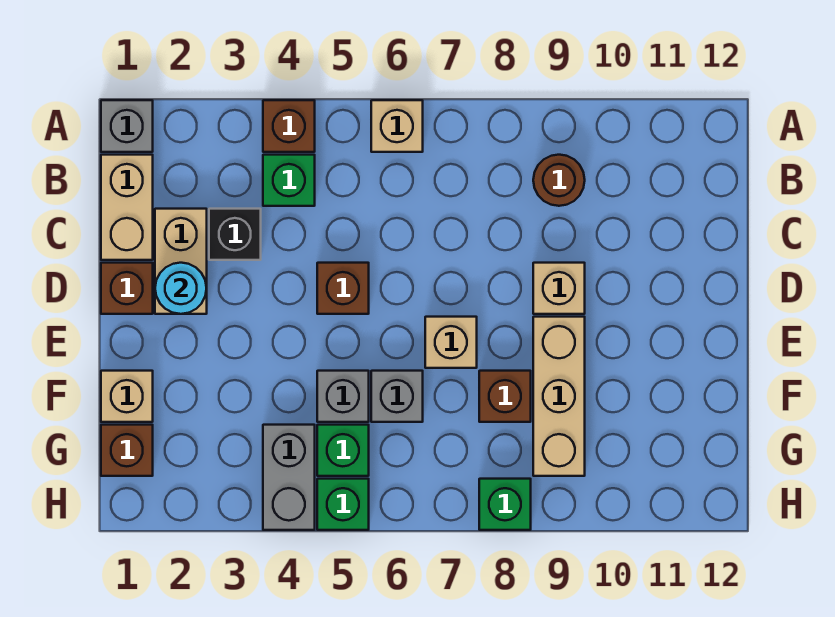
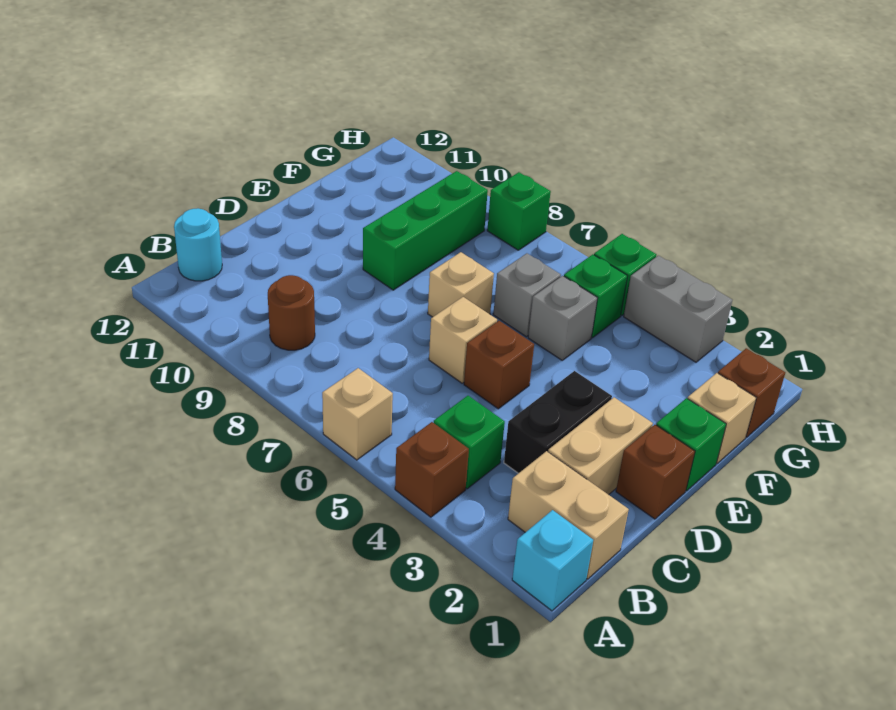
grey brick A1 level 1 -> cyan brick A1 level 1
tan brick B1:C1 level 1 -> tan brick B1:B2 level 1
black brick C3 level 1 -> black brick C3:D3 level 1
cyan round brick D2 level 2 -> cyan round brick B12 level 1
tan brick D9 level 1 -> tan brick D6 level 1
none -> green brick E1 level 1
tan brick E9:G9 level 1 -> green brick E9:G9 level 1
brown brick F8 level 1 -> none
grey brick G4:H4 level 1 -> grey brick H3:H4 level 1

